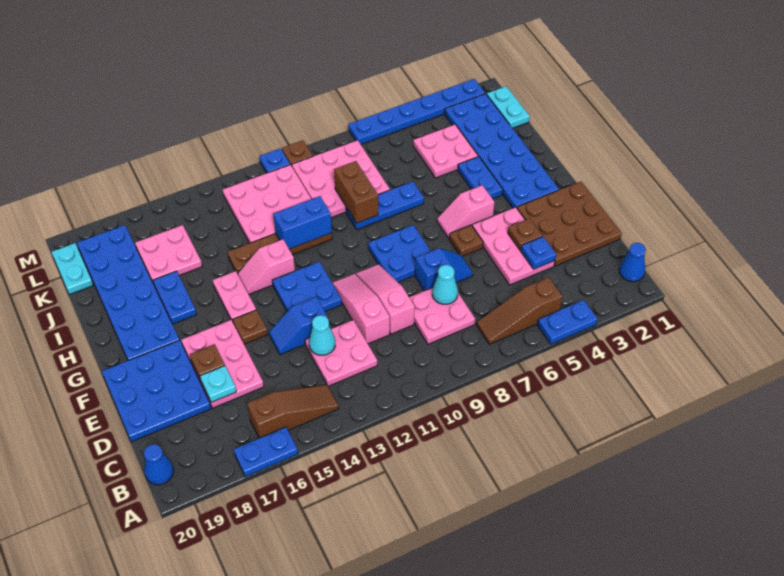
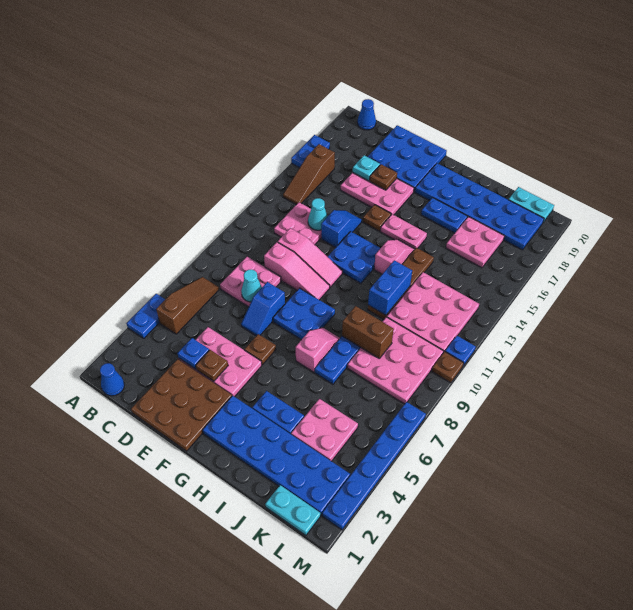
pink slope G5:G6 level 1 top 5 -> pink slope H7:H8 level 1 top 7

